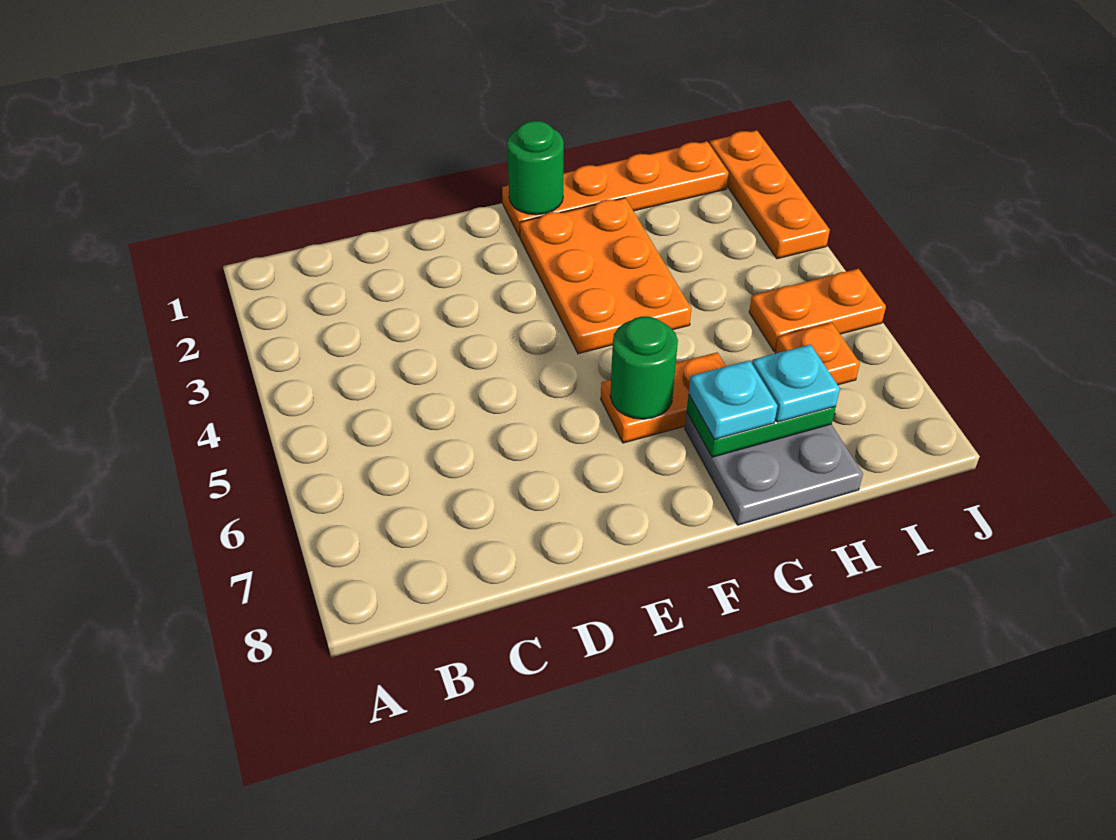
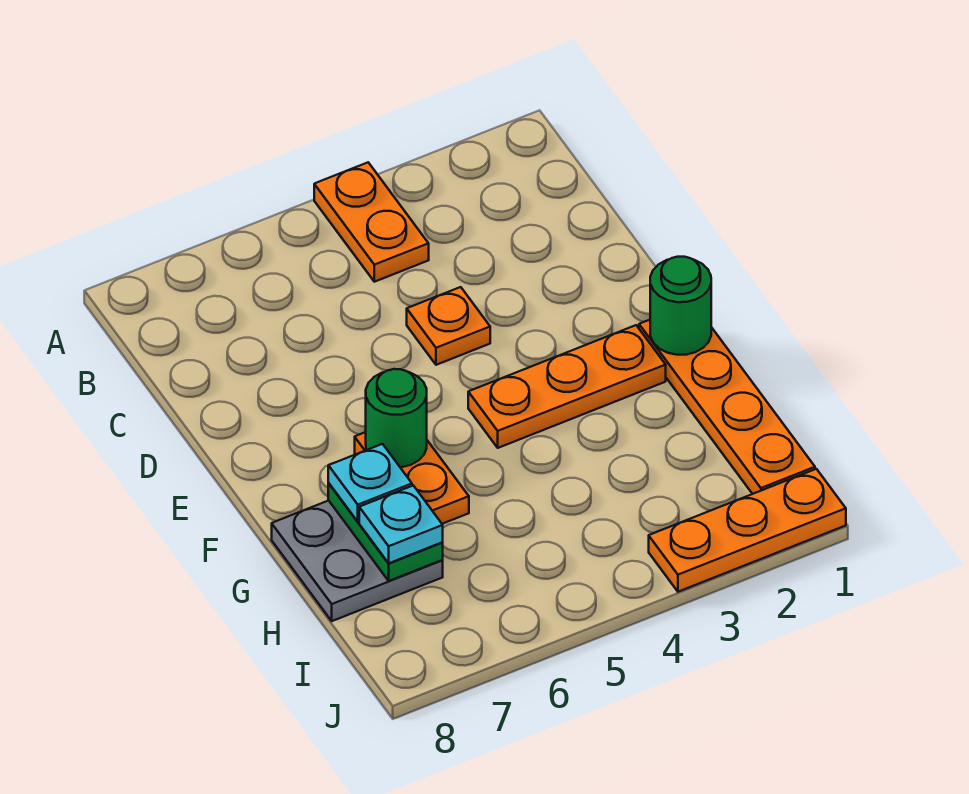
orange plate F2:G4 level 1 -> orange plate F2:F4 level 1
orange plate I5:J5 level 1 -> orange plate A4:B4 level 1
orange plate I6 level 1 -> orange plate D4 level 1

